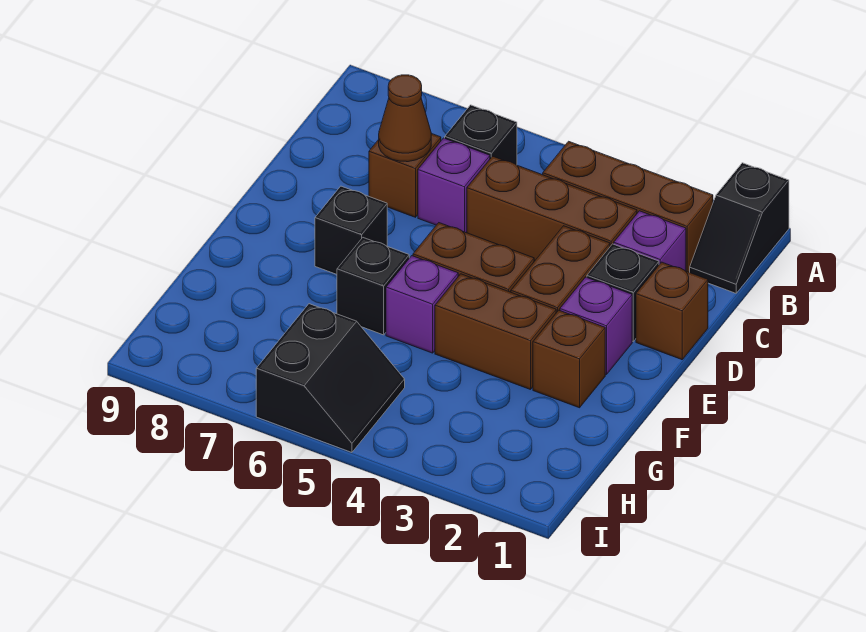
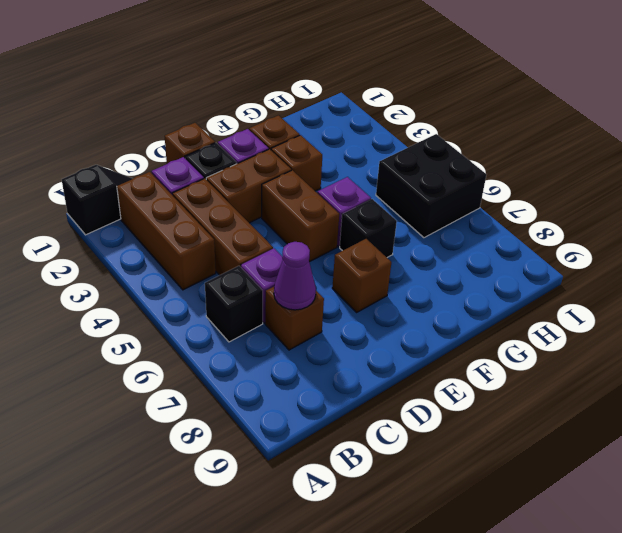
brown cone C7 level 2 -> purple cone C7 level 2
black brick E7 level 1 -> brown brick E7 level 1
brown brick F3:F4 level 1 -> brown brick F3 level 1
black slope H5:I6 level 1 top 6 -> black brick H5:I6 level 1

